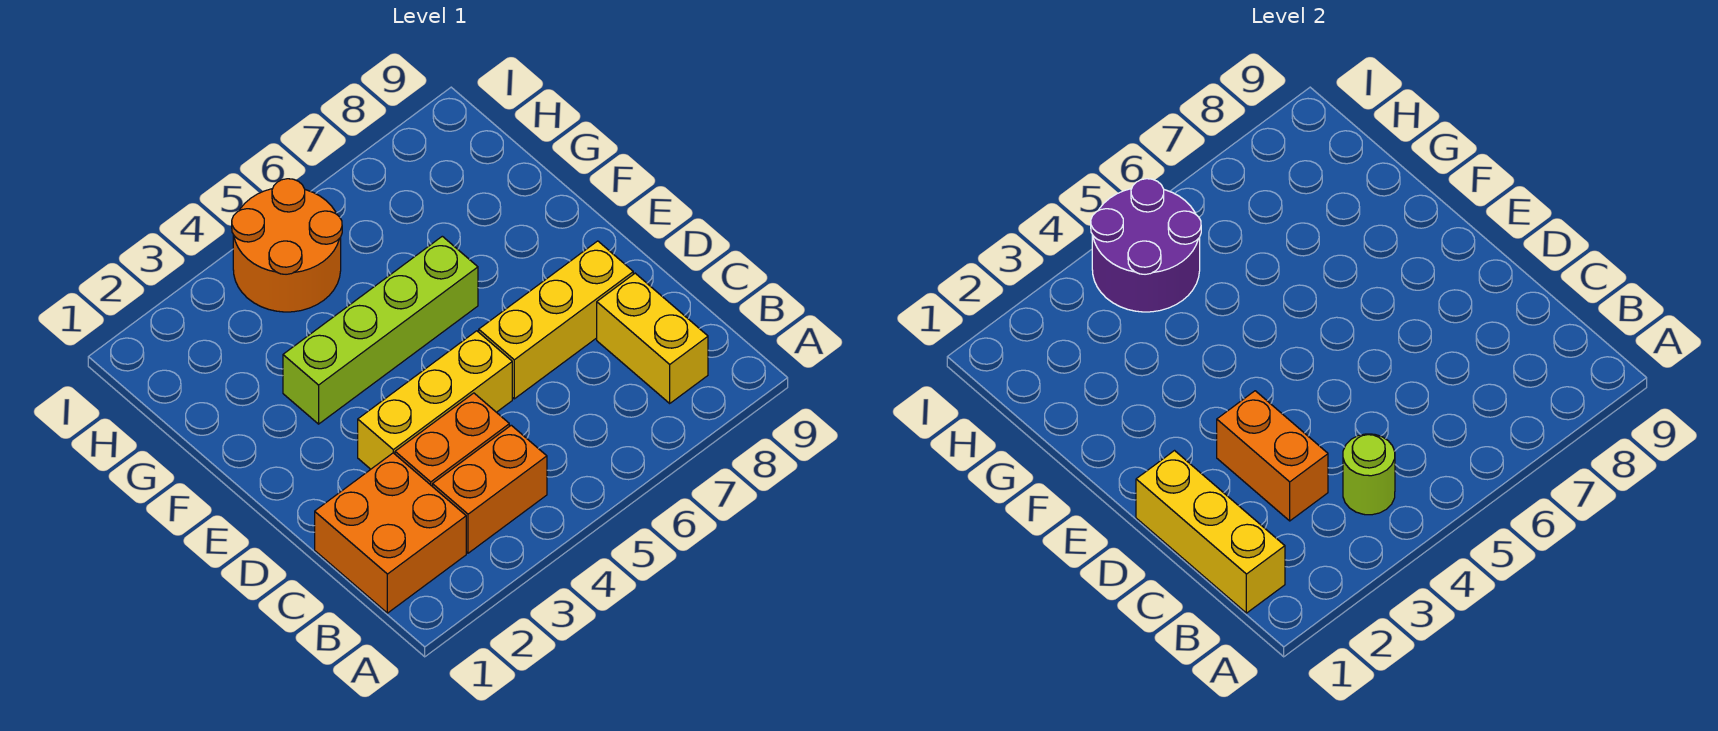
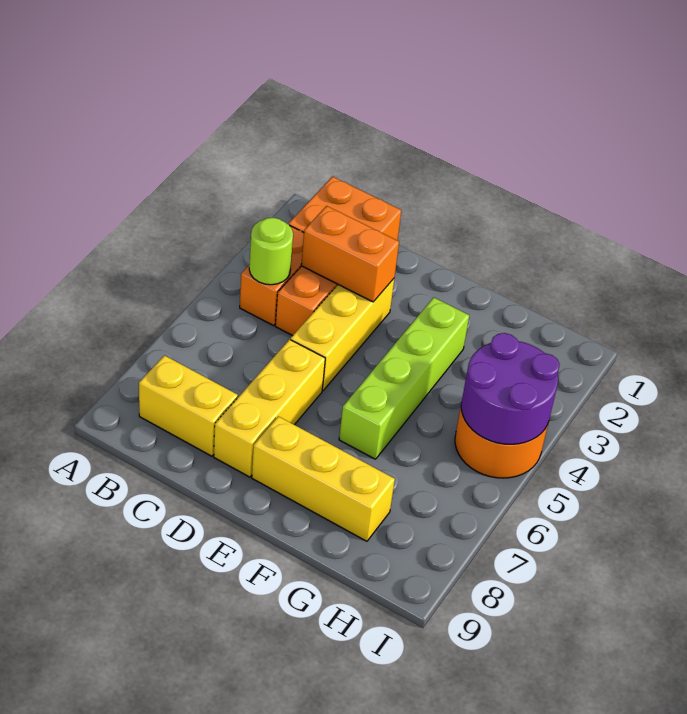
yellow brick B1:D1 level 2 -> yellow brick E8:G8 level 1

